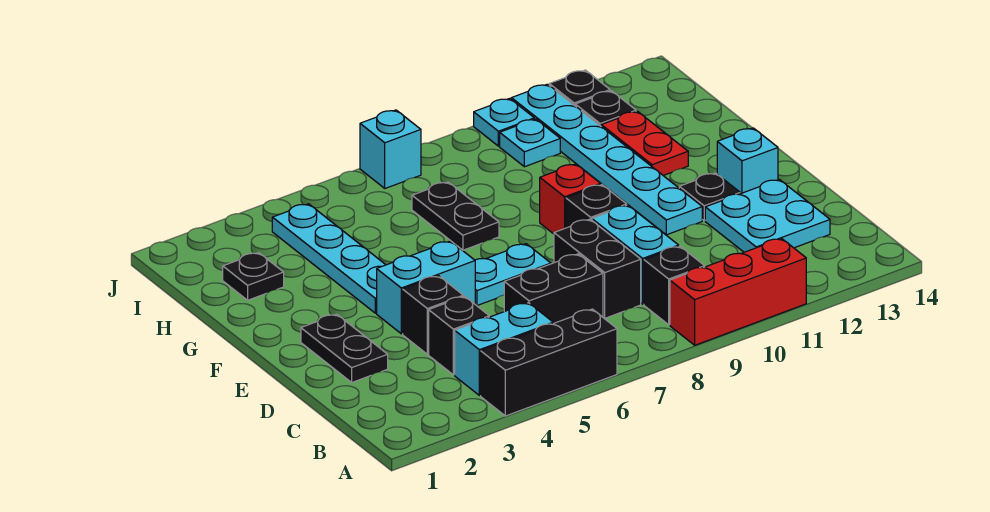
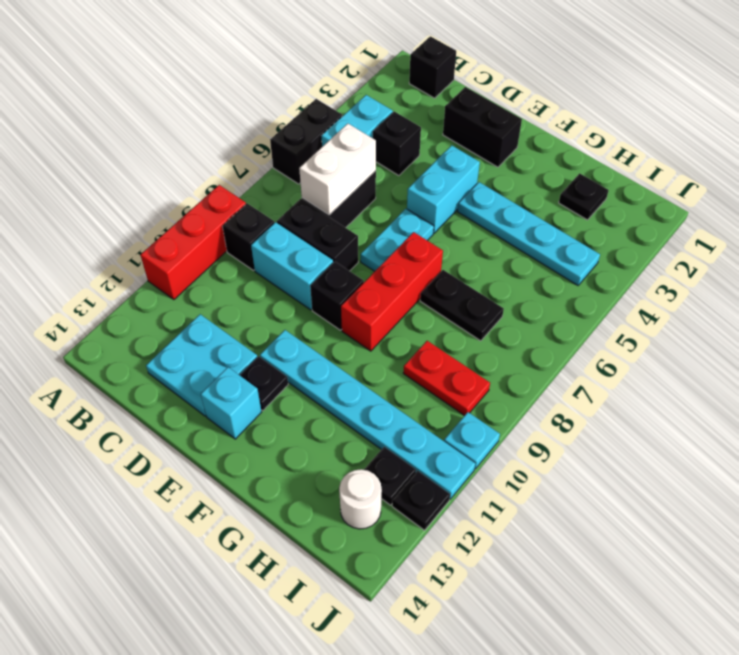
black brick A4:A6 level 1 -> black brick A5:A6 level 1
none -> white brick C6:C7 level 2
black plate D2:E2 level 1 -> black brick D2:E2 level 1
black brick D4 level 1 -> black brick B1 level 1
red brick F9 level 1 -> red brick F7:F9 level 1
red plate G12:H12 level 1 -> red plate H9:I9 level 1
cyan plate I10 level 1 -> none
none -> white round brick I13 level 1
cyan brick J7 level 1 -> none

